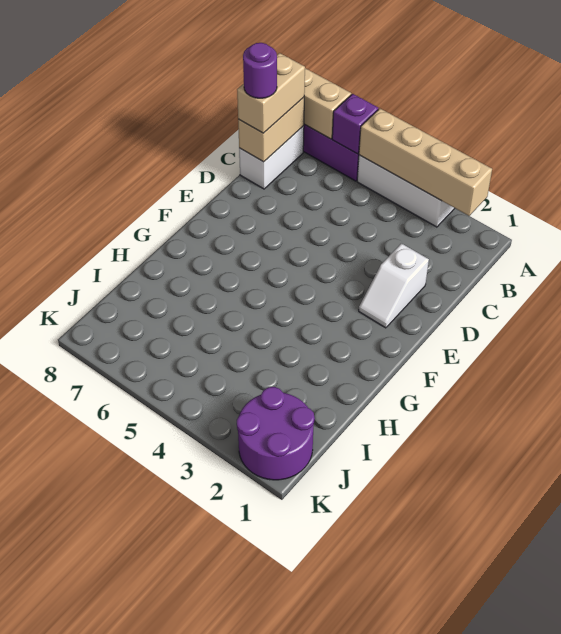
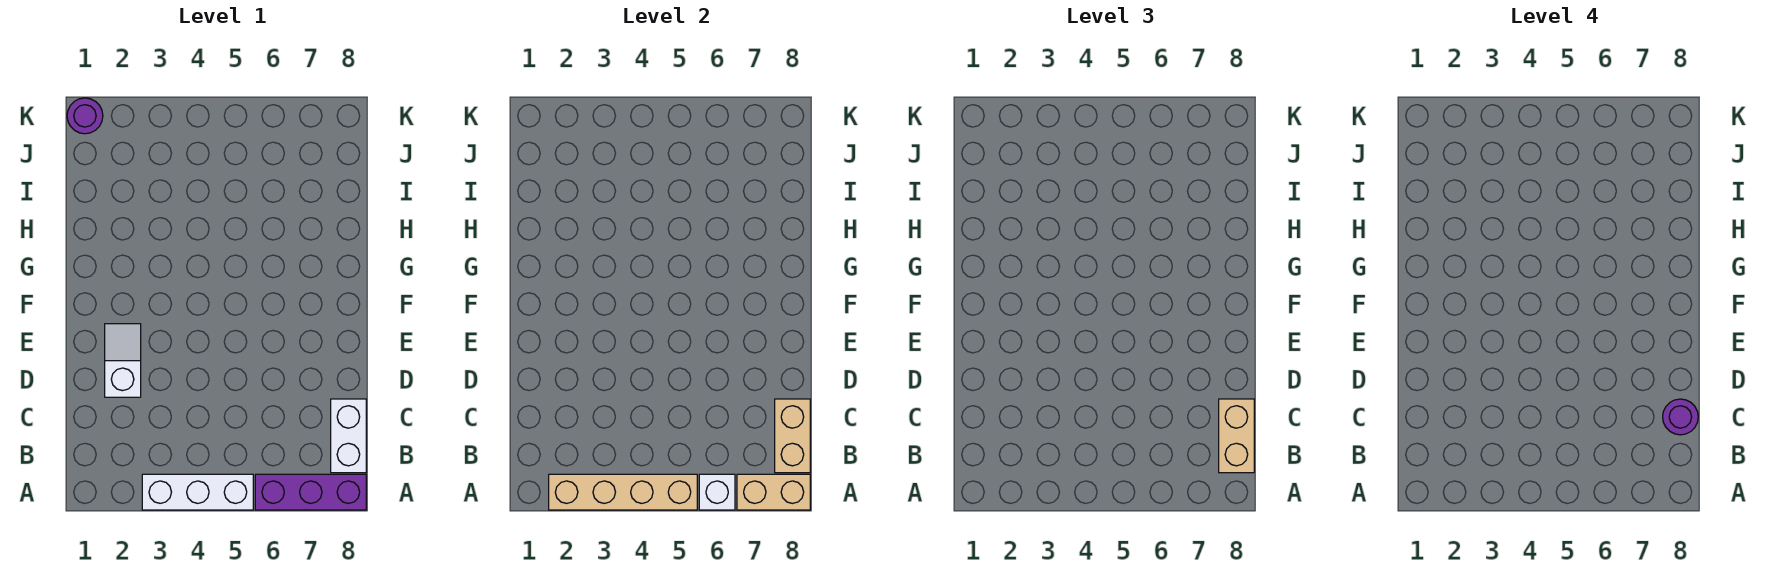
purple brick A6 level 2 -> white brick A6 level 2
purple round brick J1:K2 level 1 -> purple round brick K1 level 1

